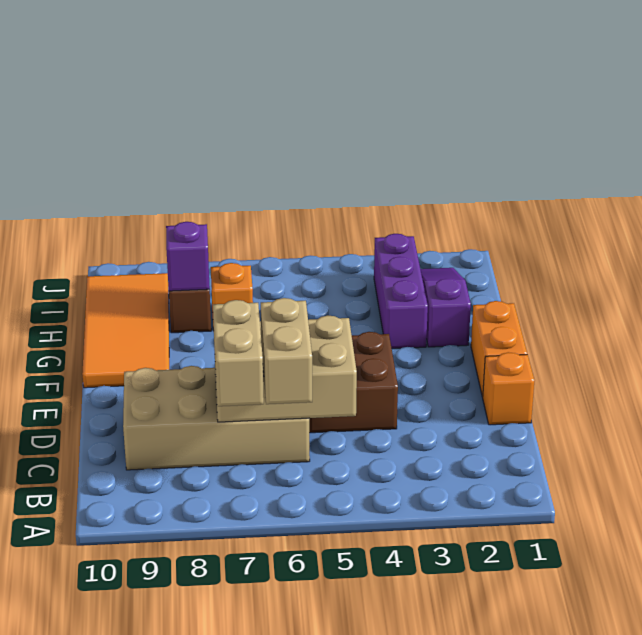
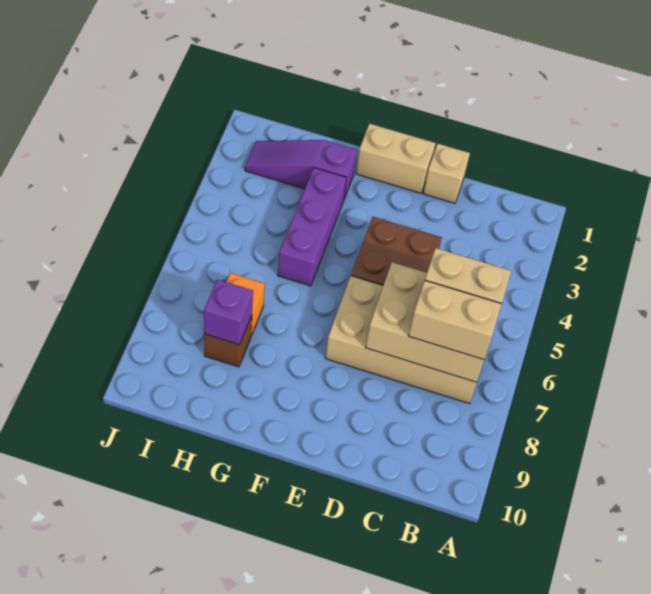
tan brick C5:D7 level 2 -> tan brick B6:D7 level 2
tan brick C6:D9 level 1 -> tan brick B6:E7 level 1
orange brick D1 level 1 -> tan brick D1 level 1
orange brick E1:F1 level 1 -> tan brick E1:F1 level 1
orange tile F9:I10 level 1 -> none
purple brick G3:I3 level 1 -> purple brick G3:G5 level 1

